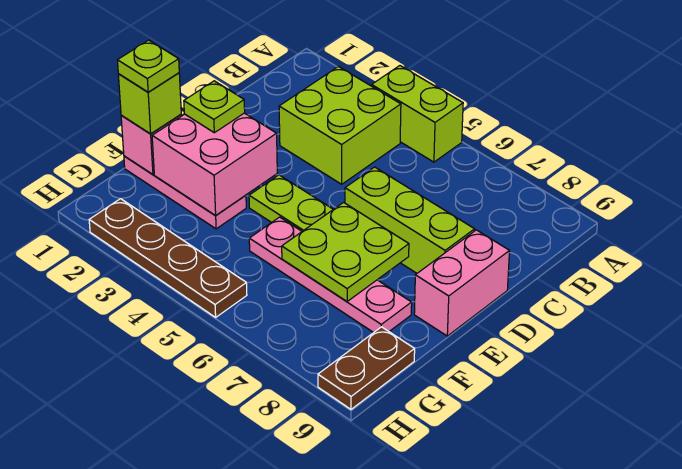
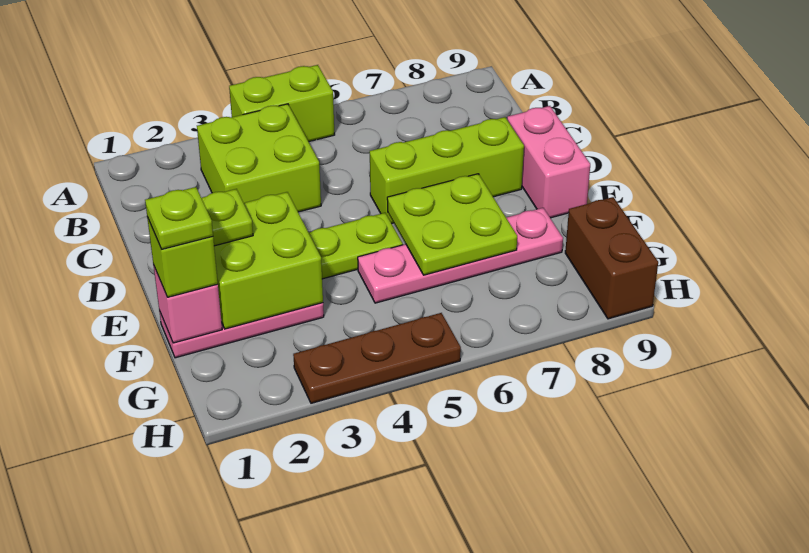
pink brick E2:F3 level 2 -> lime brick E2:F3 level 2
brown plate G9:H9 level 1 -> brown brick G9:H9 level 1
brown plate H2:H5 level 1 -> brown plate H3:H5 level 1

